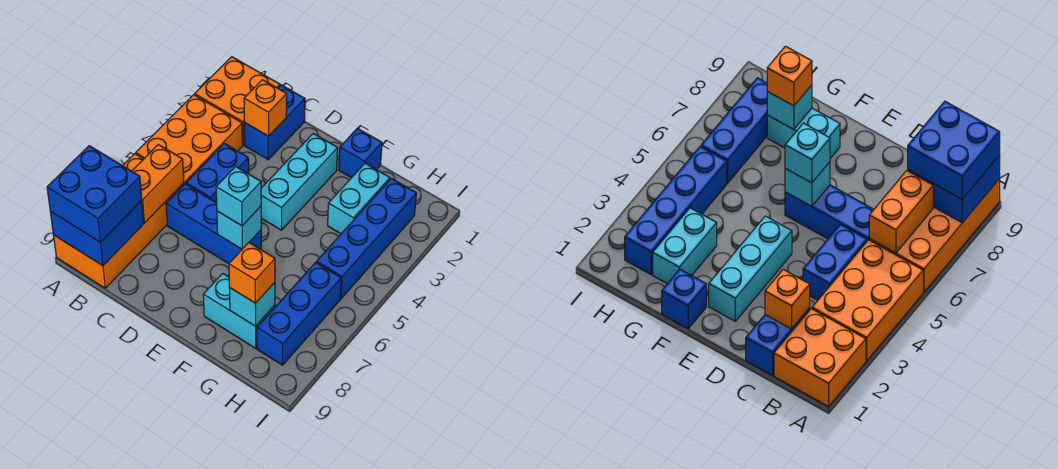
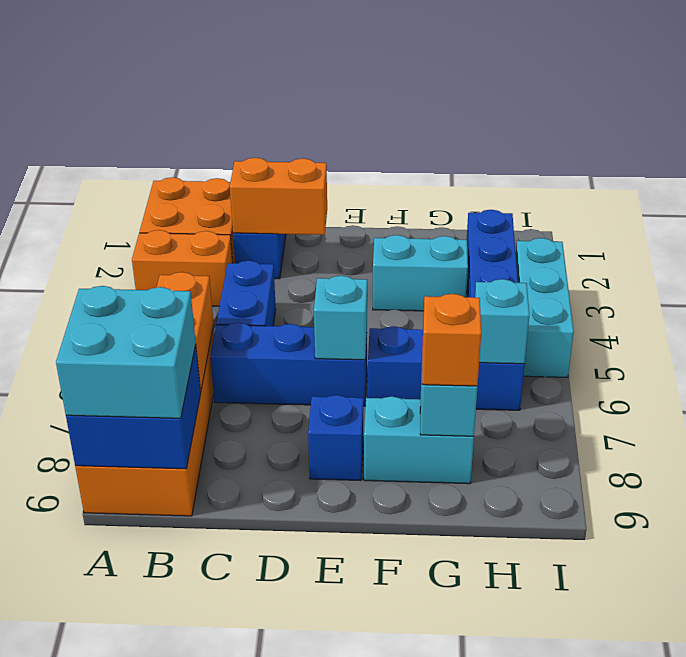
orange brick A3:B5 level 1 -> orange brick A3:B3 level 1
blue brick A8:B9 level 3 -> cyan brick A8:B9 level 3
orange brick C2 level 2 -> orange brick C2:D2 level 2
cyan brick E2:E4 level 1 -> cyan brick I3:I5 level 1
cyan brick E6 level 3 -> cyan brick H6 level 2
blue brick F1 level 1 -> blue brick E8 level 1
cyan brick G2:G3 level 1 -> cyan brick F3:G3 level 1
blue brick H6:H8 level 1 -> blue brick F6:H6 level 1

